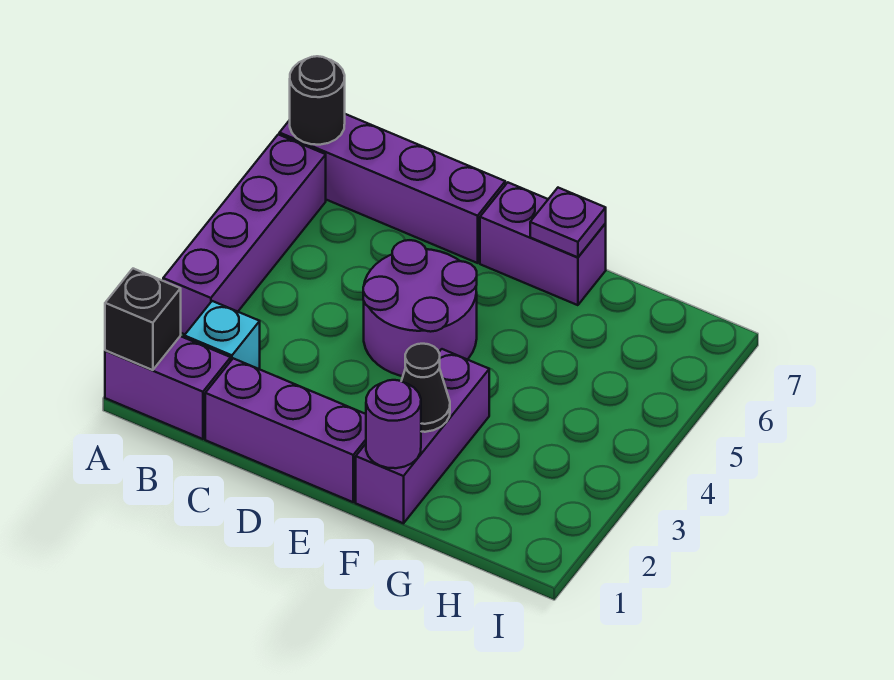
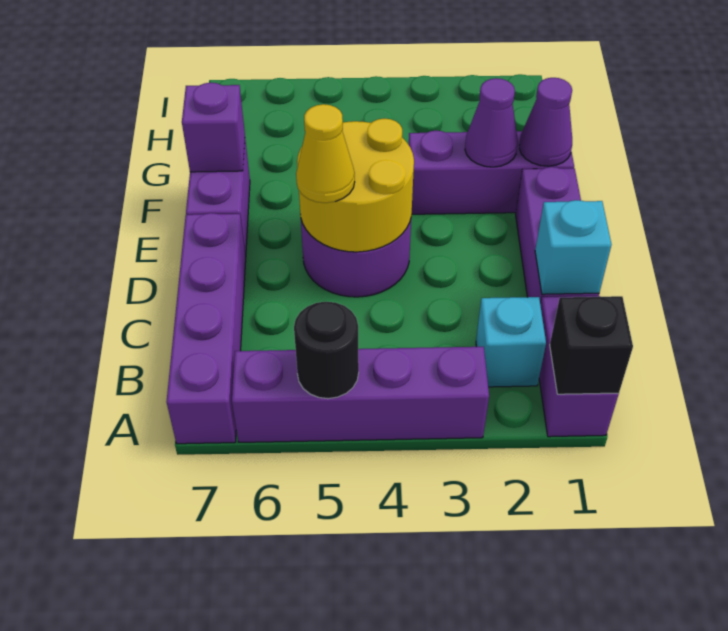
black round brick A7 level 2 -> black round brick A5 level 2
none -> cyan brick C1 level 2
none -> yellow round brick D4:E5 level 2
none -> yellow cone D5 level 3
purple round brick F1 level 2 -> purple cone F1 level 2
black cone F2 level 2 -> purple cone F2 level 2
purple plate F7 level 2 -> purple brick F7 level 2

